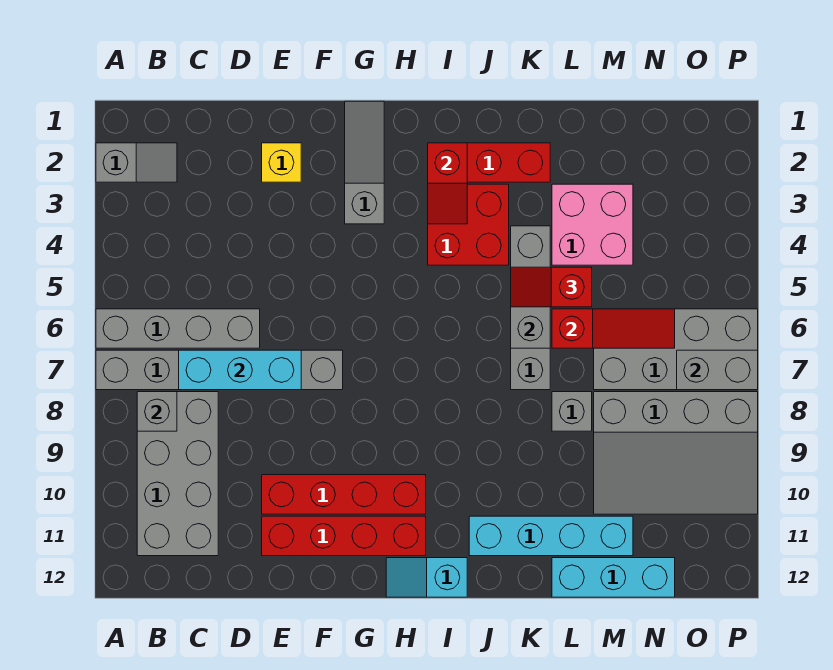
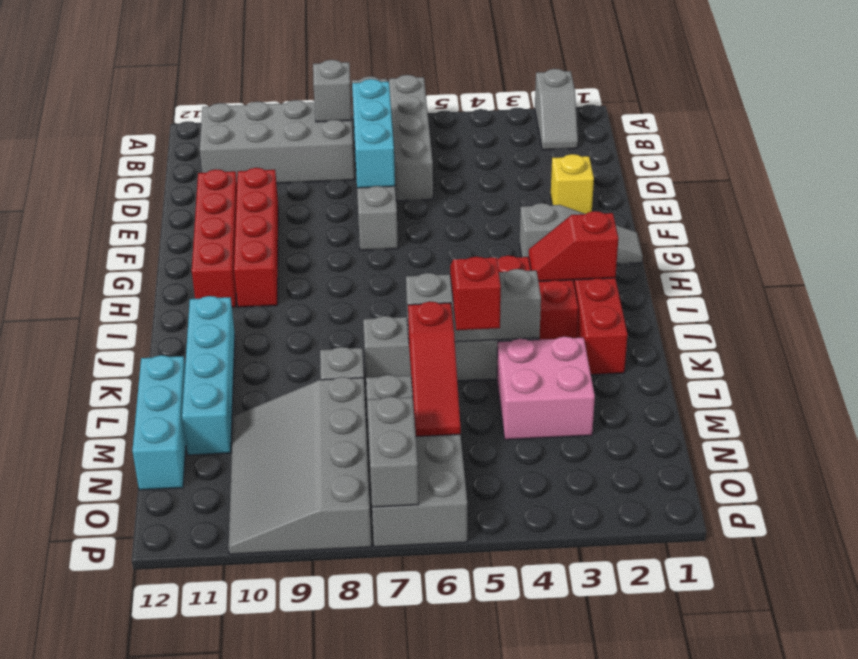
cyan slope H12:I12 level 1 top I -> none

